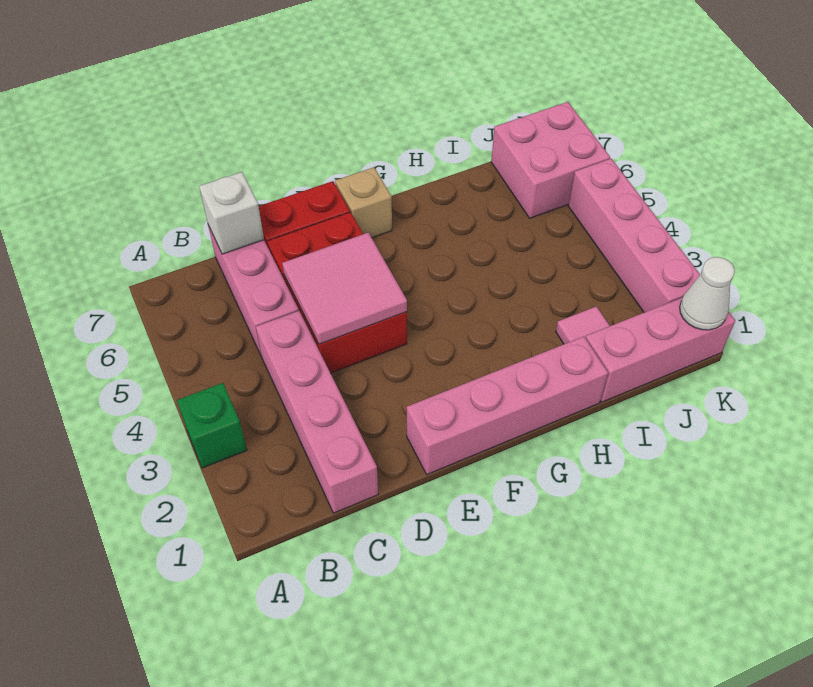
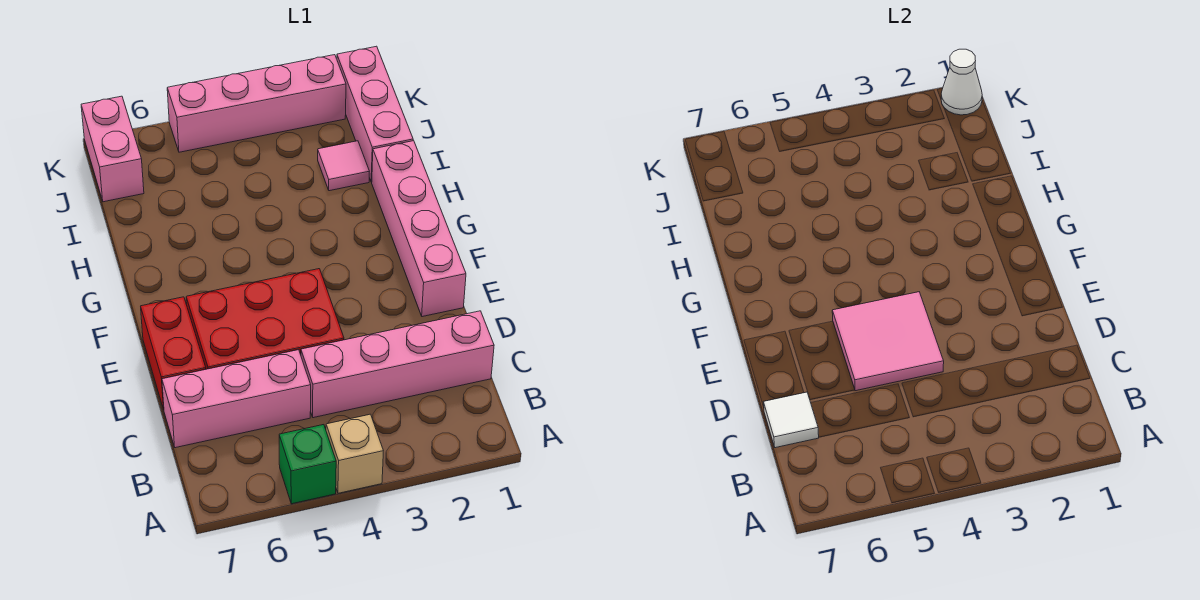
green brick A3 level 1 -> green brick A5 level 1
white brick C7 level 2 -> white tile C7 level 2
tan brick F7 level 1 -> tan brick A4 level 1
pink brick J6:K7 level 1 -> pink brick J7:K7 level 1

